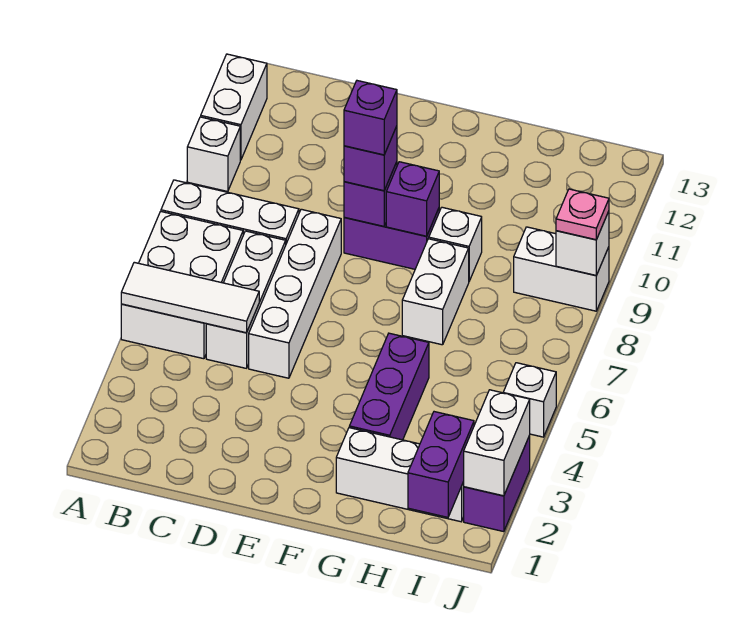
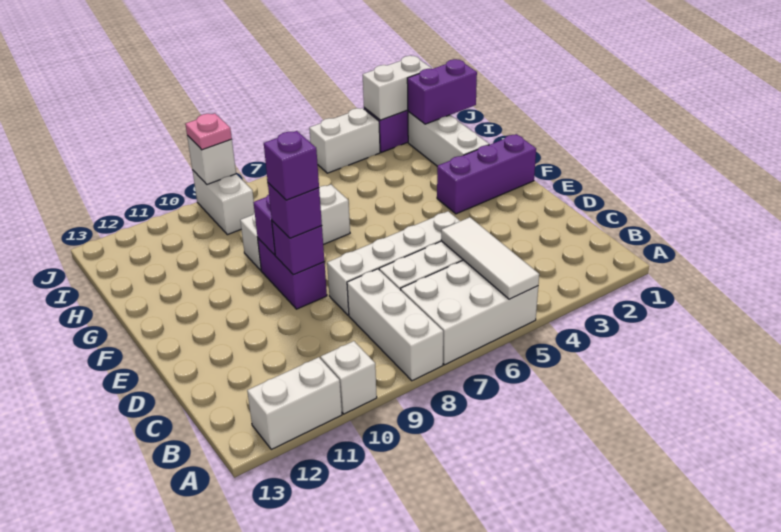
purple brick G3:G5 level 1 -> purple brick F1:F3 level 1
white brick J5 level 1 -> white brick J4:J5 level 1

